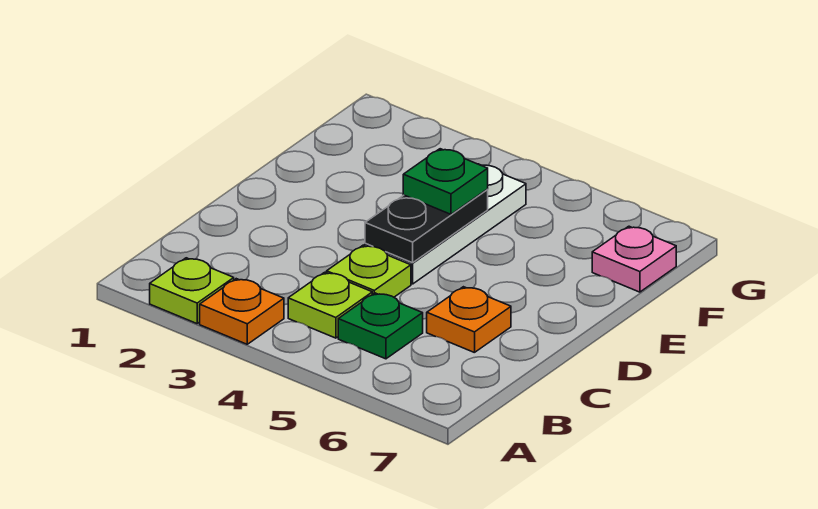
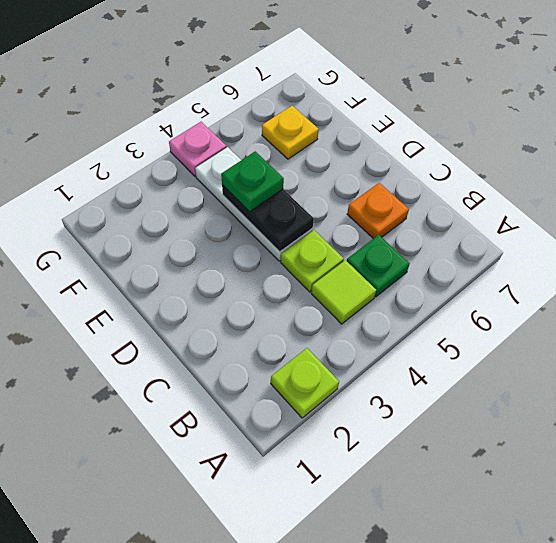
orange plate A3 level 1 -> none
lime plate B4 level 1 -> lime tile B4 level 1
none -> yellow plate F6 level 1
pink plate F7 level 1 -> pink plate G4 level 1

